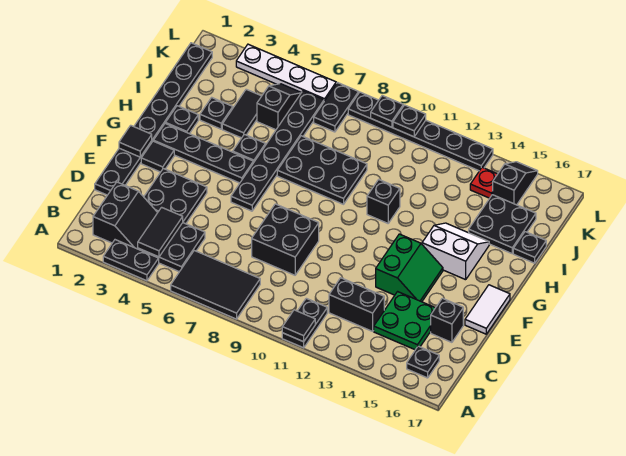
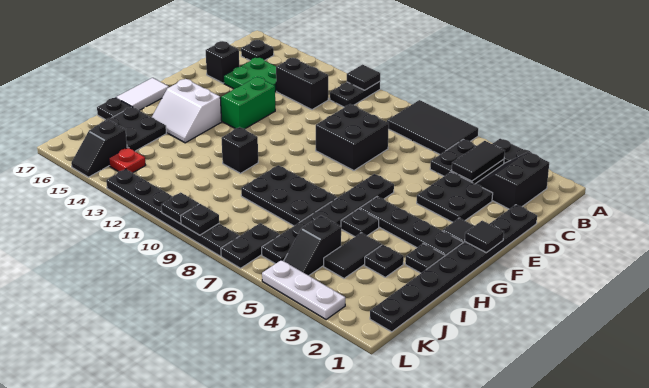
white tile E17:F17 level 1 -> white tile G17:H17 level 1
white plate L3:L6 level 1 -> white plate L3:L5 level 1

